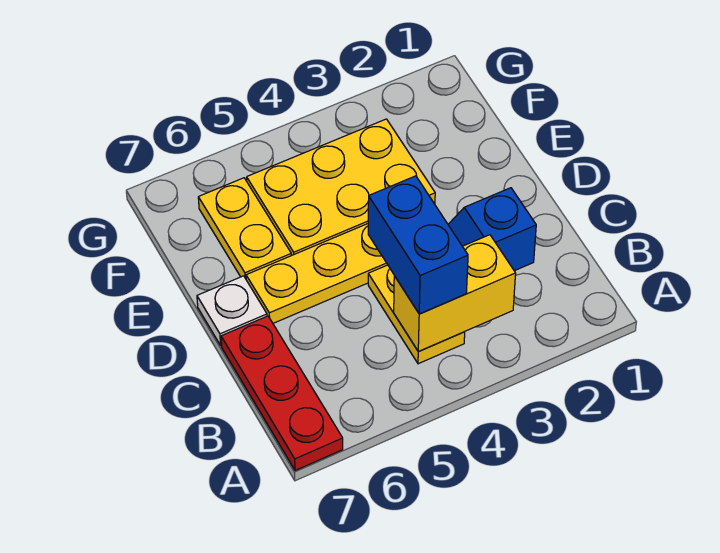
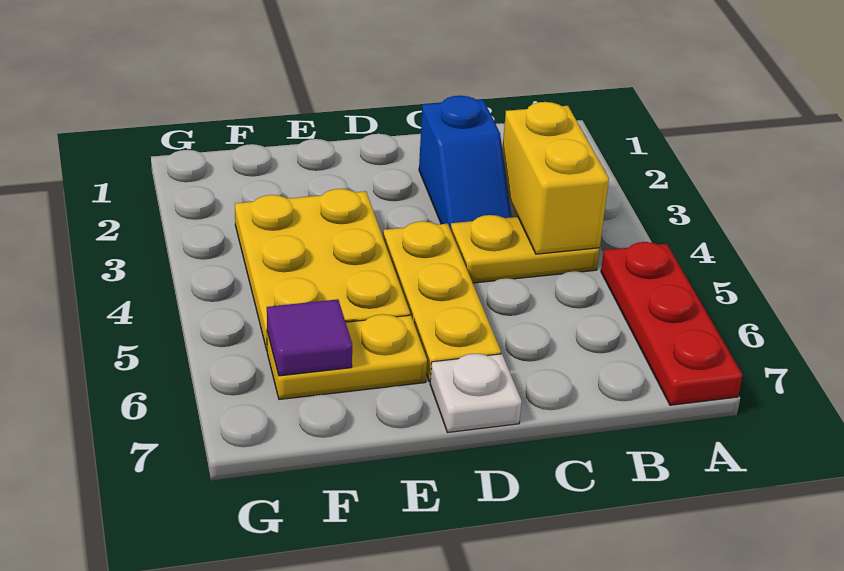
red plate A7:C7 level 1 -> red plate A5:A7 level 1
blue brick B4:C4 level 3 -> none
none -> purple tile F6 level 2

